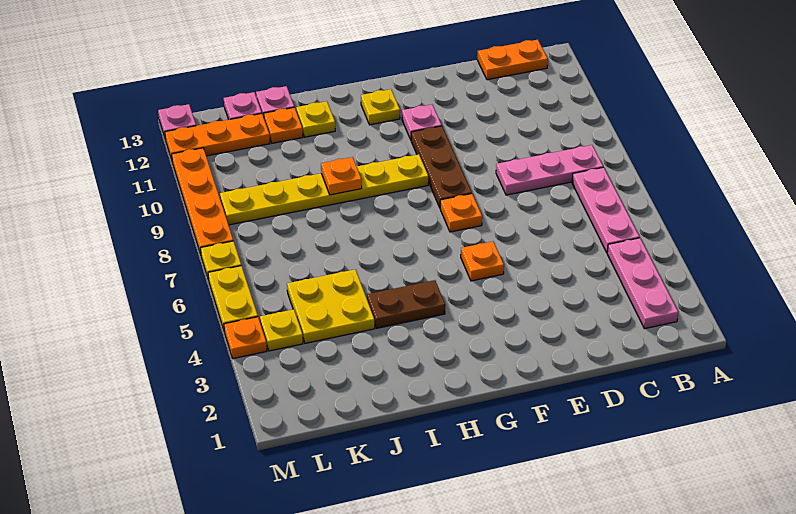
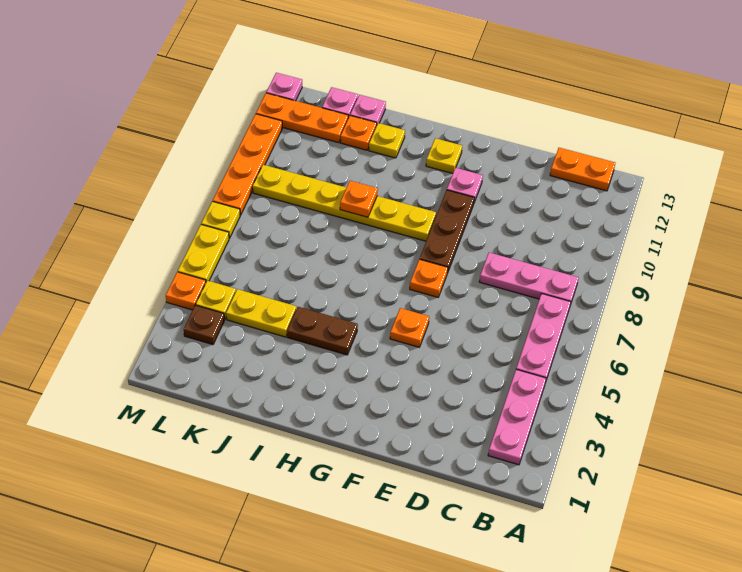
yellow plate J4:K5 level 1 -> yellow plate J4:K4 level 1
none -> brown plate L3 level 1

